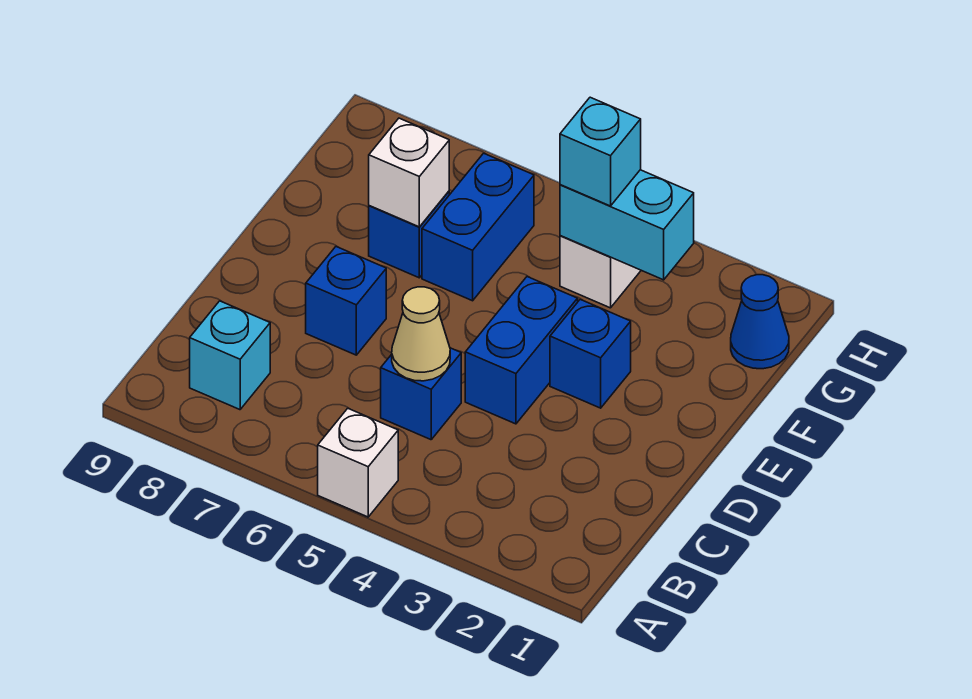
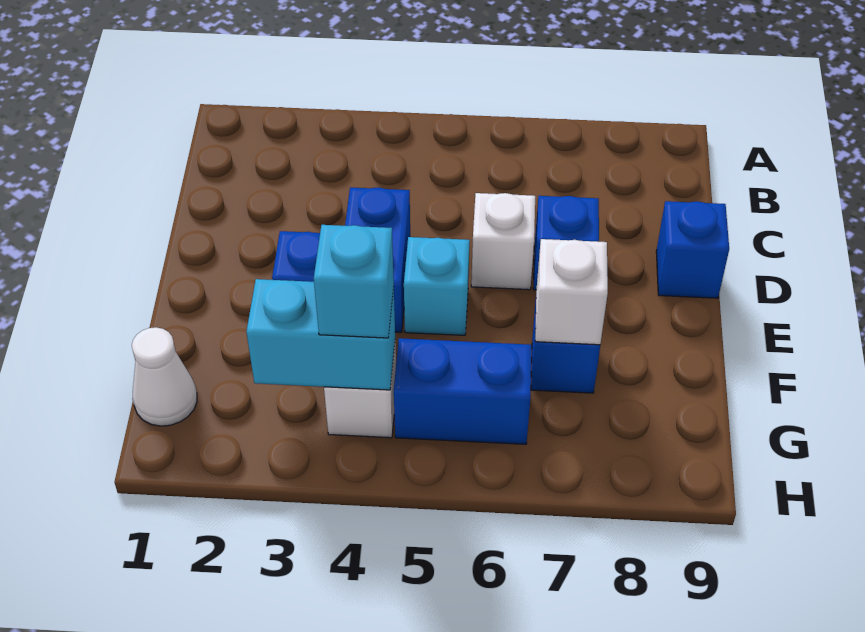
white brick A5 level 1 -> white brick D6 level 1
cyan brick B8 level 1 -> cyan brick E5 level 1
blue brick C5 level 1 -> blue brick D9 level 1
tan cone C5 level 2 -> none
blue brick F6:G6 level 1 -> blue brick G5:G6 level 1
blue cone G1 level 1 -> white cone G1 level 1

